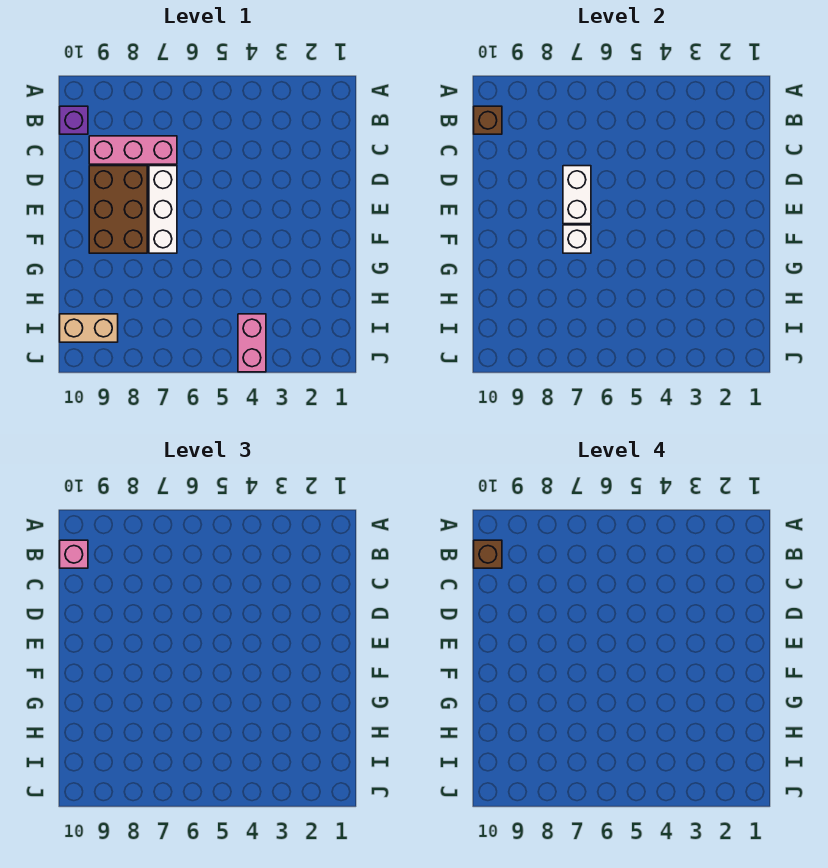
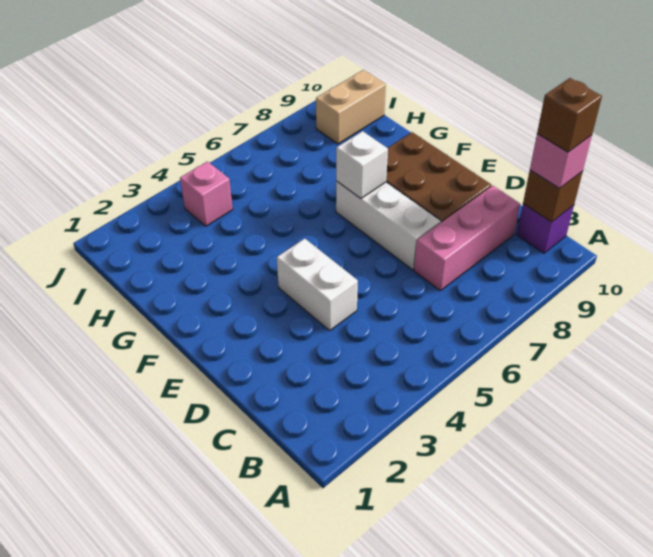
white brick D7:E7 level 2 -> white brick D4:E4 level 1
pink brick I4:J4 level 1 -> pink brick I4 level 1

